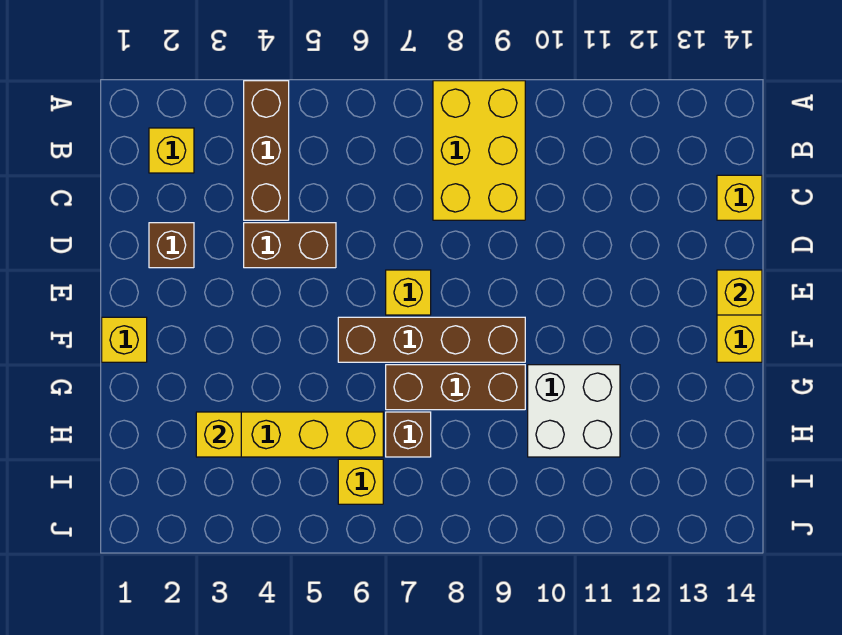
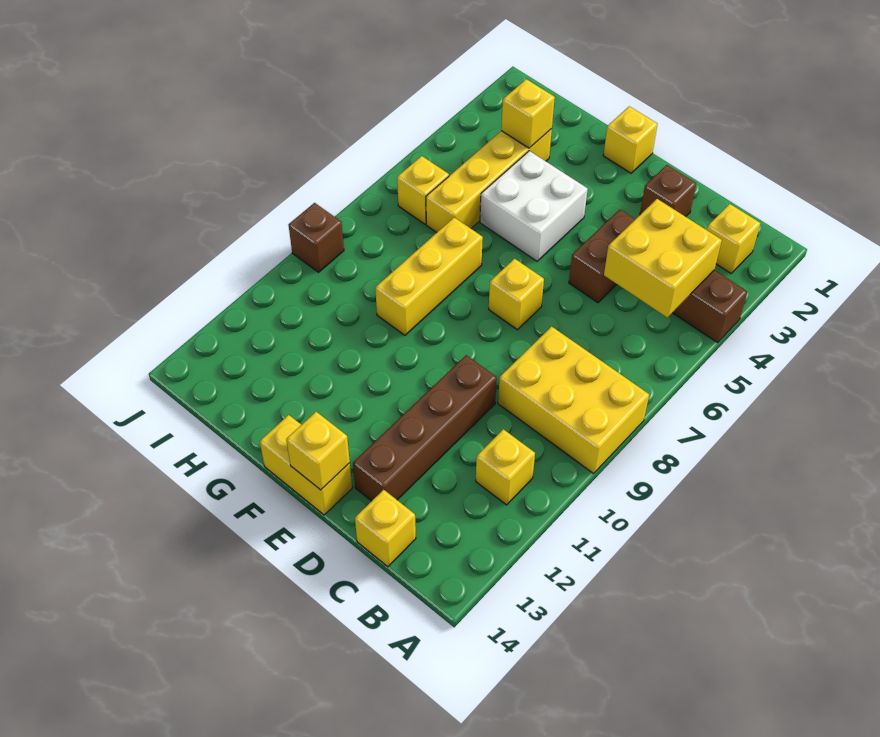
none -> yellow brick B4:C5 level 2
none -> yellow brick B11 level 1
brown brick F6:F9 level 1 -> brown brick D10:D13 level 1
brown brick G7:G9 level 1 -> yellow brick G7:G9 level 1
white brick G10:H11 level 1 -> white brick F4:G5 level 1
brown brick H7 level 1 -> brown brick J9 level 1

